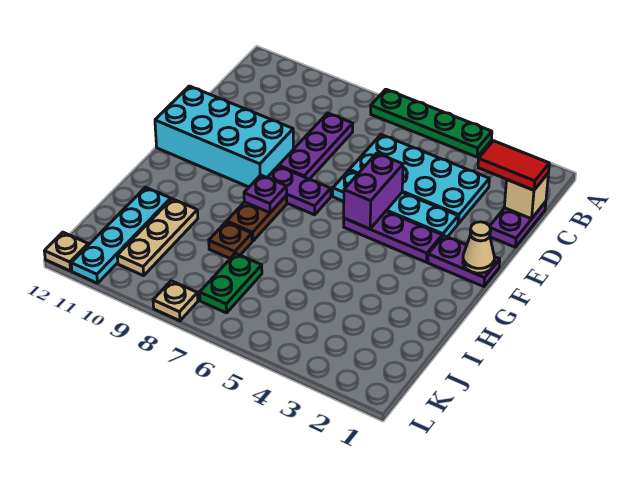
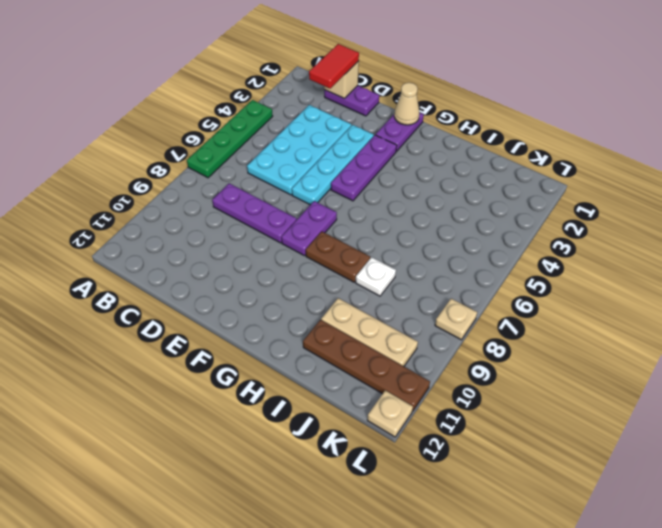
purple brick E5:F5 level 2 -> none
cyan brick E9:F12 level 1 -> none
purple plate G8 level 2 -> none
brown plate I8 level 1 -> white plate I8 level 1
cyan plate I11:L11 level 1 -> brown plate I11:L11 level 1
green plate J7:K7 level 1 -> none

